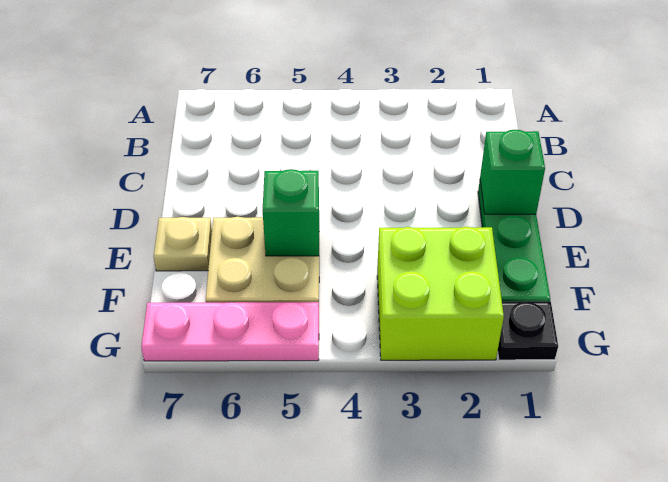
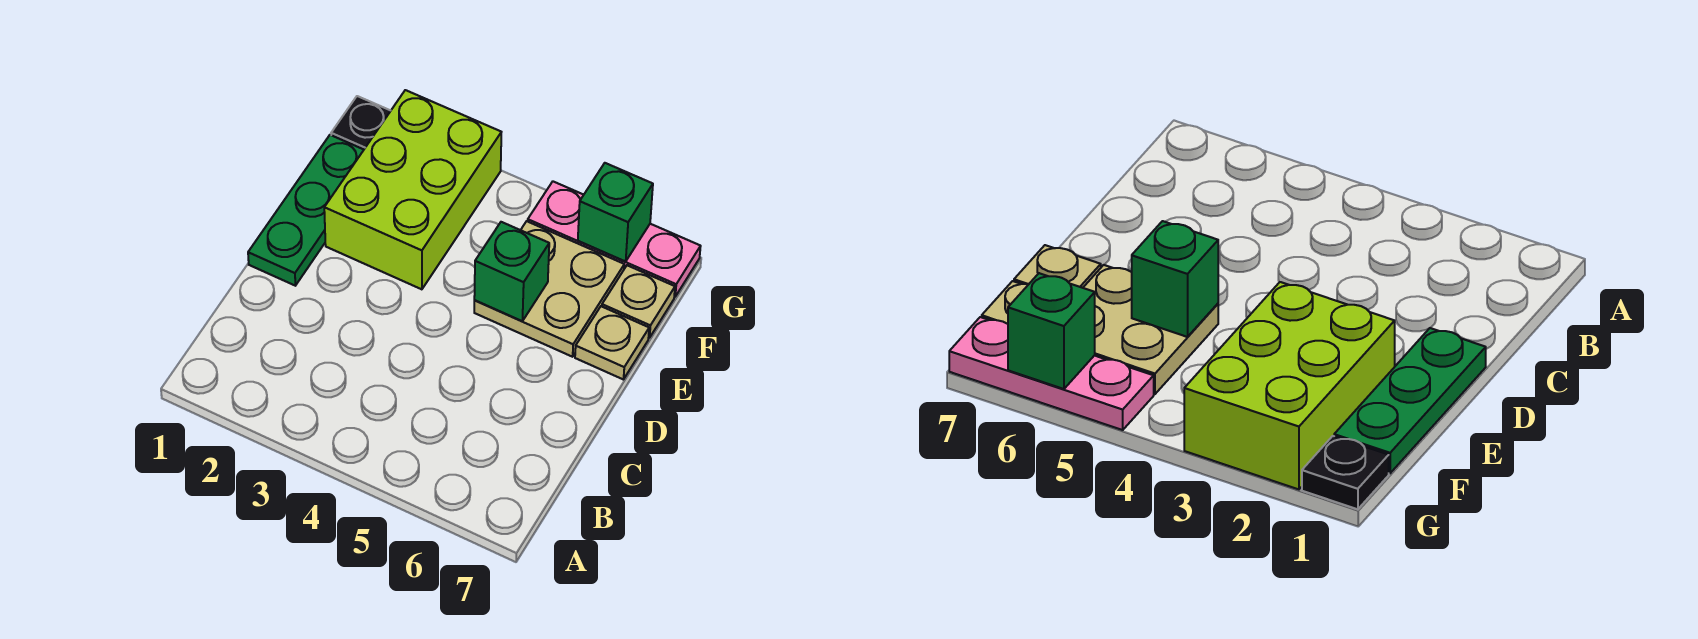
green brick D1 level 2 -> green brick G6 level 2
lime brick F2:G3 level 1 -> lime brick E2:G3 level 1
none -> tan plate F7 level 1

